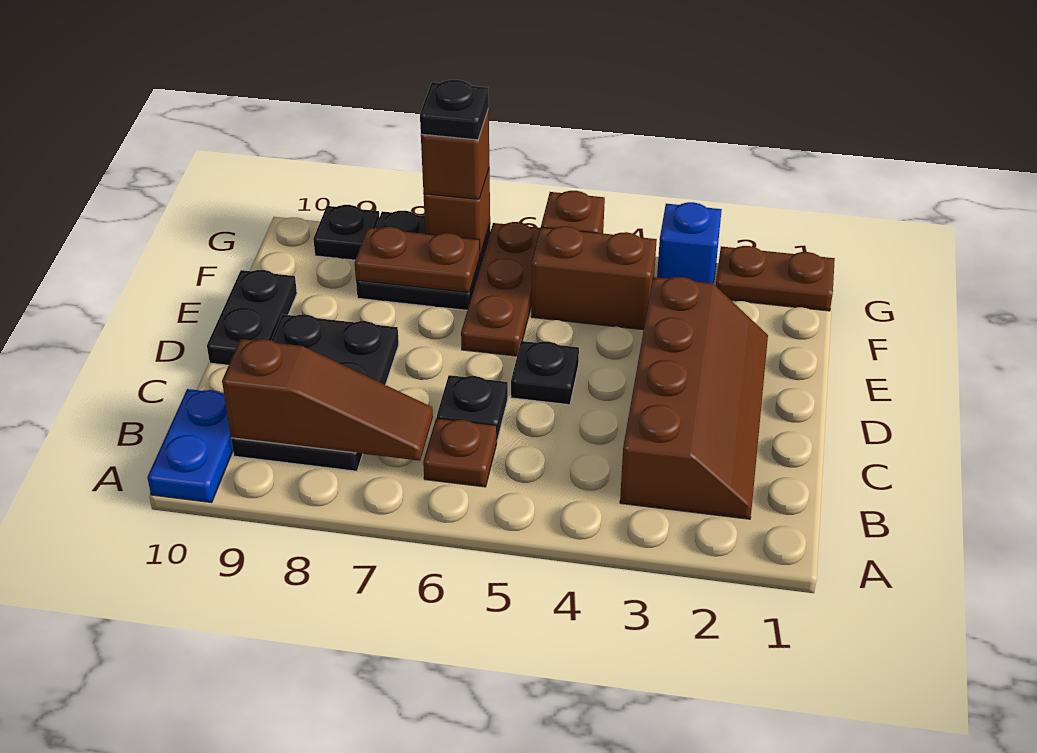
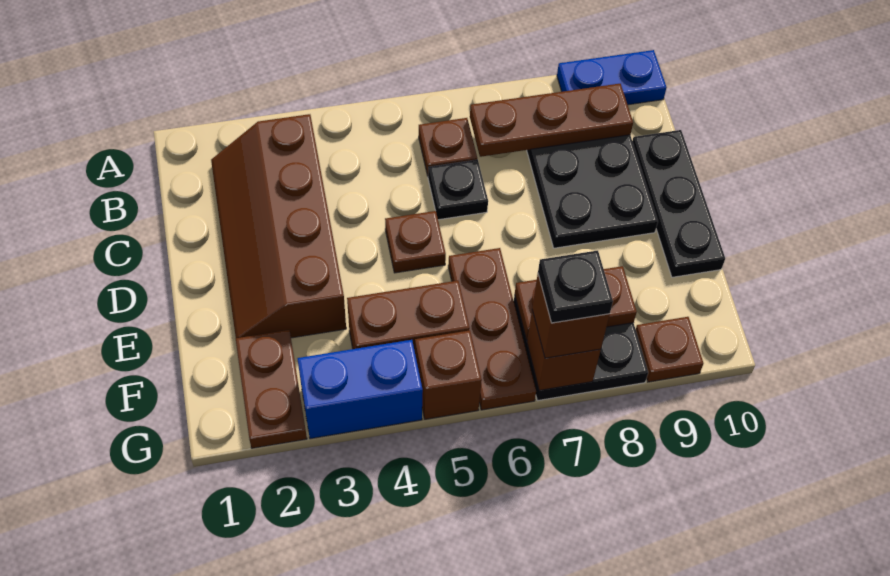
blue plate A10:B10 level 1 -> blue plate A9:A10 level 1
brown slope B7:B9 level 2 top 9 -> brown plate B7:B9 level 2
black plate D5 level 1 -> brown plate D5 level 1
black plate D10:E10 level 1 -> black plate C10:E10 level 1
brown plate G1:G2 level 1 -> brown plate F2:G2 level 1
blue brick G3 level 1 -> blue brick G3:G4 level 1
black plate G9 level 1 -> brown plate G9 level 1

